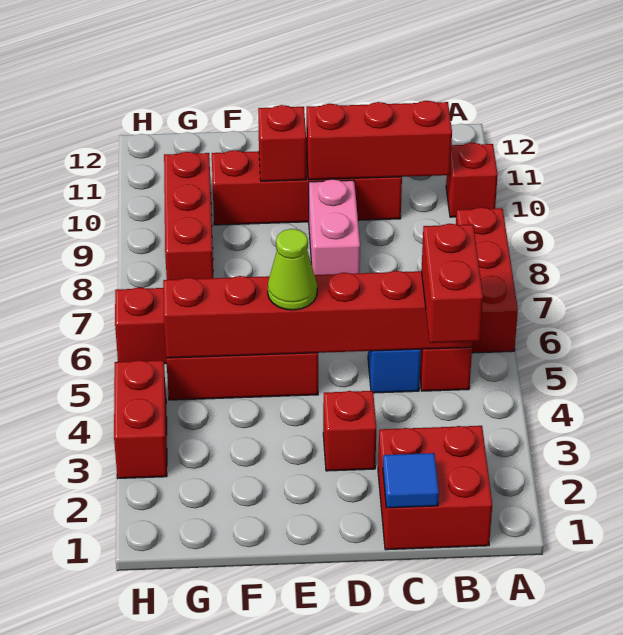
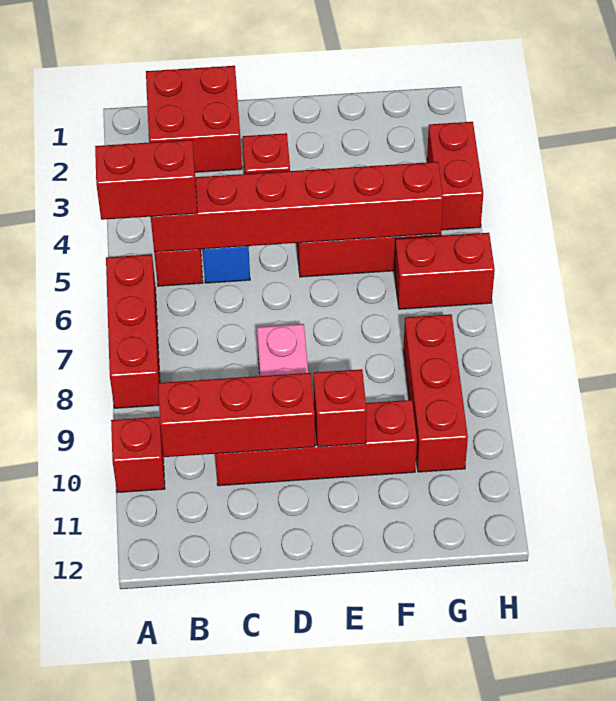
red brick B4:B5 level 3 -> red brick A5:B5 level 3
blue tile C1 level 2 -> none
lime cone E5 level 3 -> none

